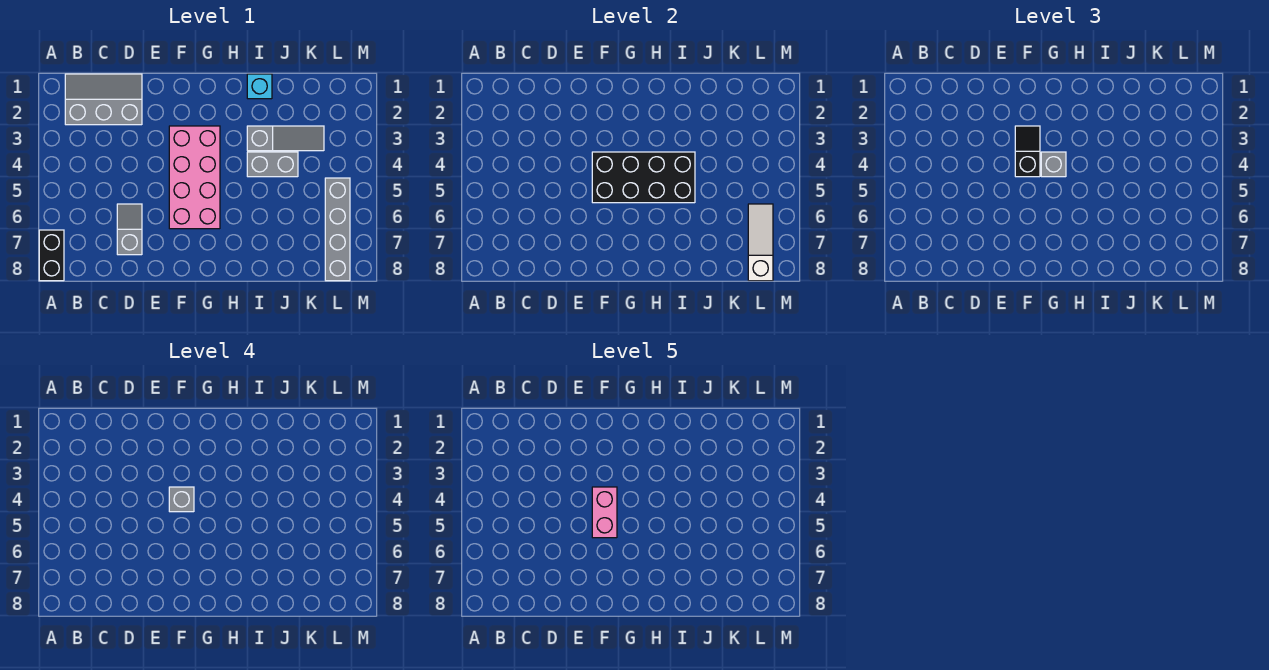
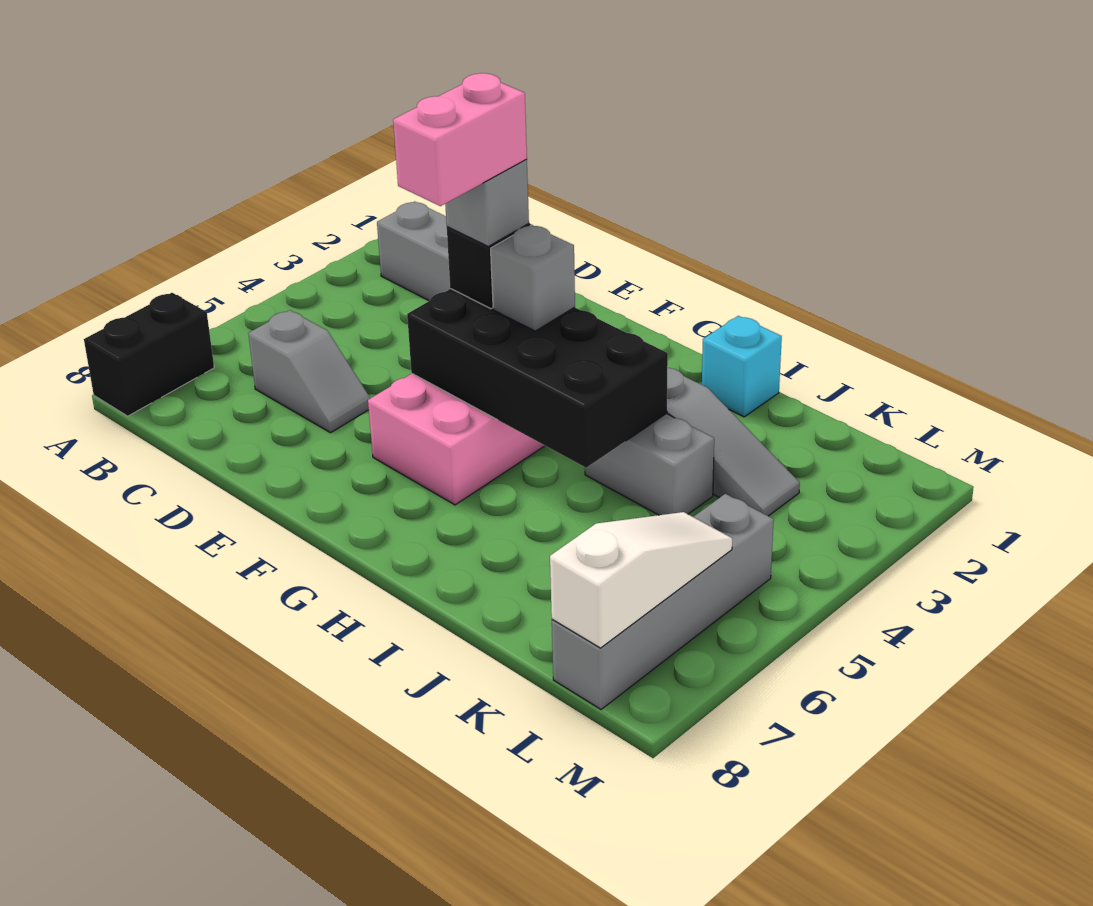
grey slope D6:D7 level 1 top 7 -> grey slope C6:D6 level 1 top C

